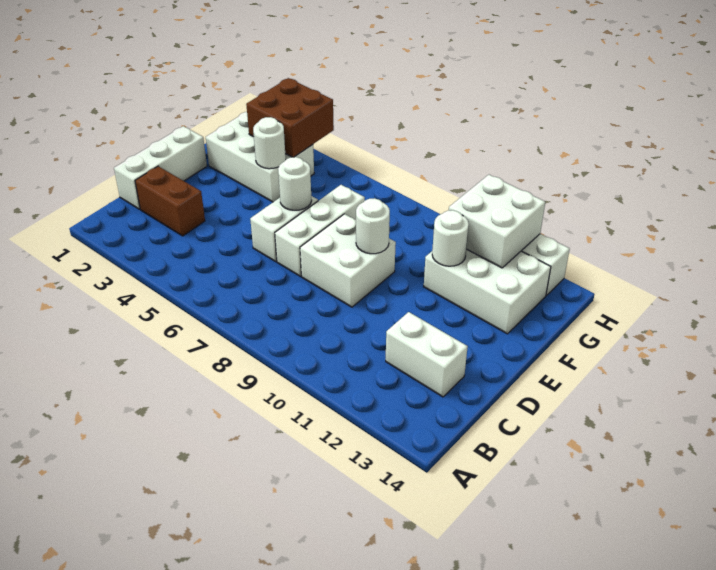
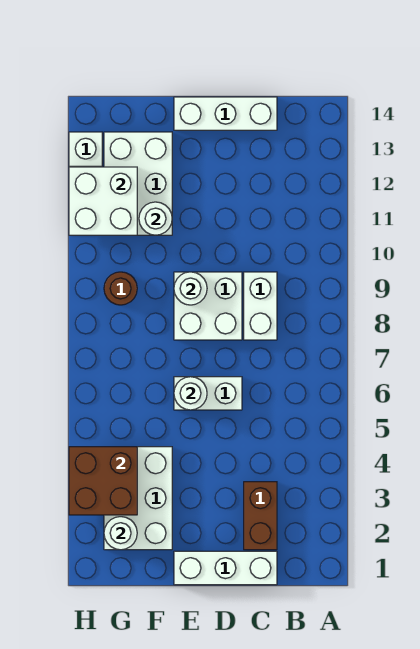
white brick C12:C13 level 1 -> white brick C8:C9 level 1
white brick D7:F7 level 1 -> white brick C14:E14 level 1
white round brick F4 level 2 -> white round brick G2 level 2
none -> brown round brick G9 level 1

